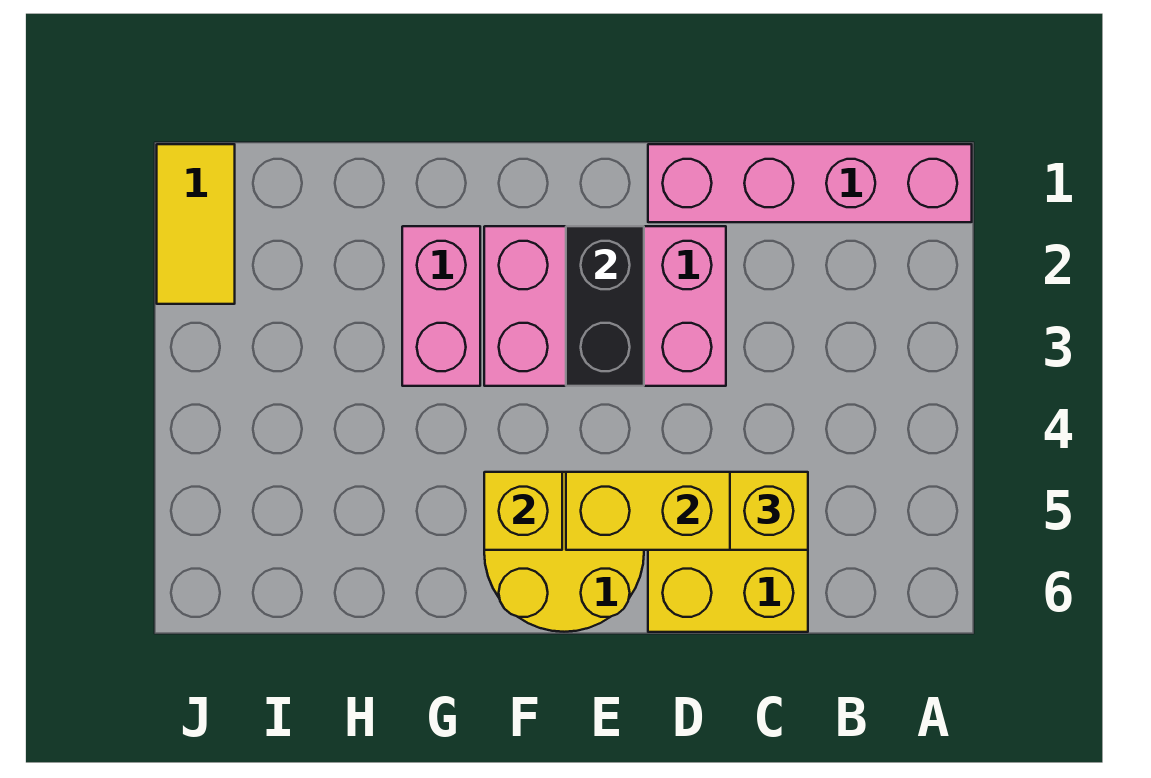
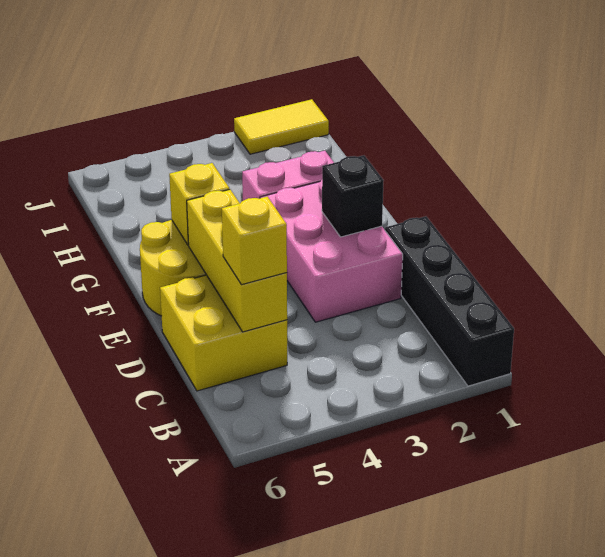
pink brick A1:D1 level 1 -> black brick A1:D1 level 1
black brick E2:E3 level 2 -> black brick E2 level 2

